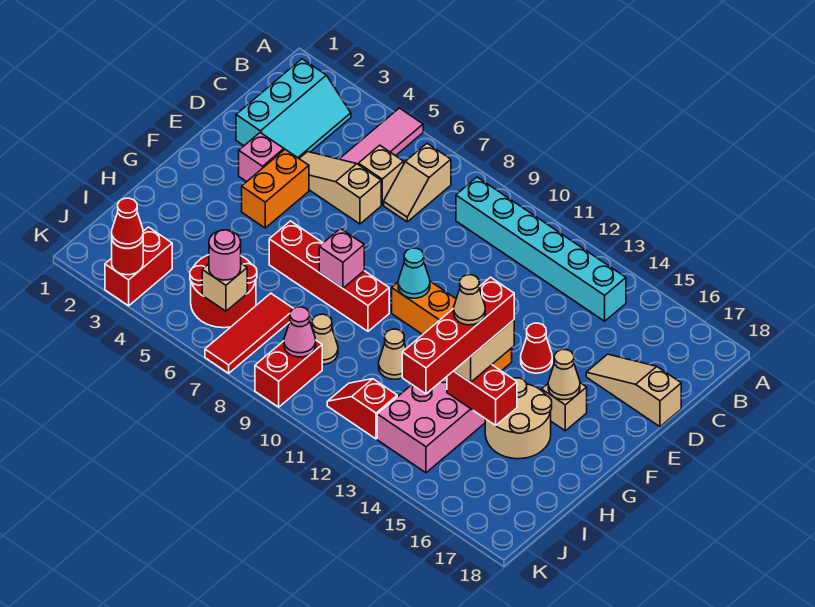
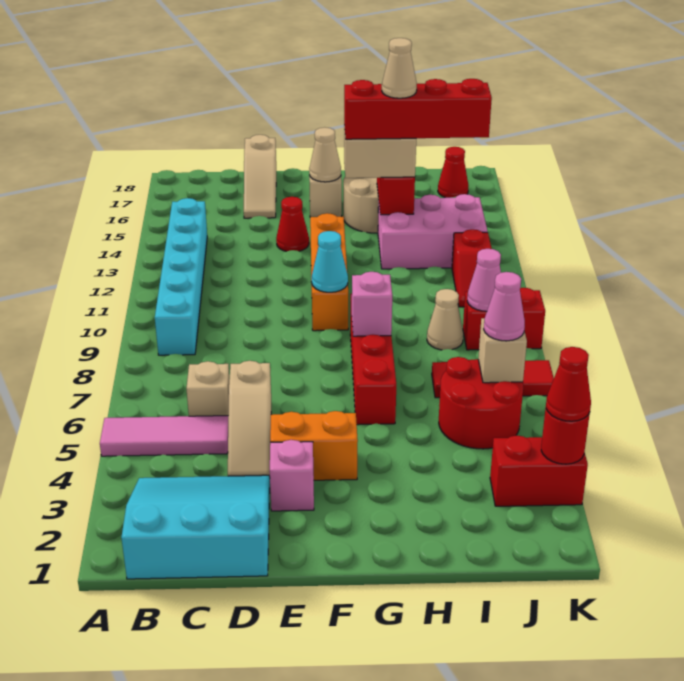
cyan slope B2:D3 level 1 top 2 -> cyan slope B1:D3 level 1 top 1
tan slope B7:C7 level 1 top B -> none
tan cone H11 level 1 -> none
pink round brick J6 level 3 -> pink cone J6 level 3
none -> red cone J17 level 1

